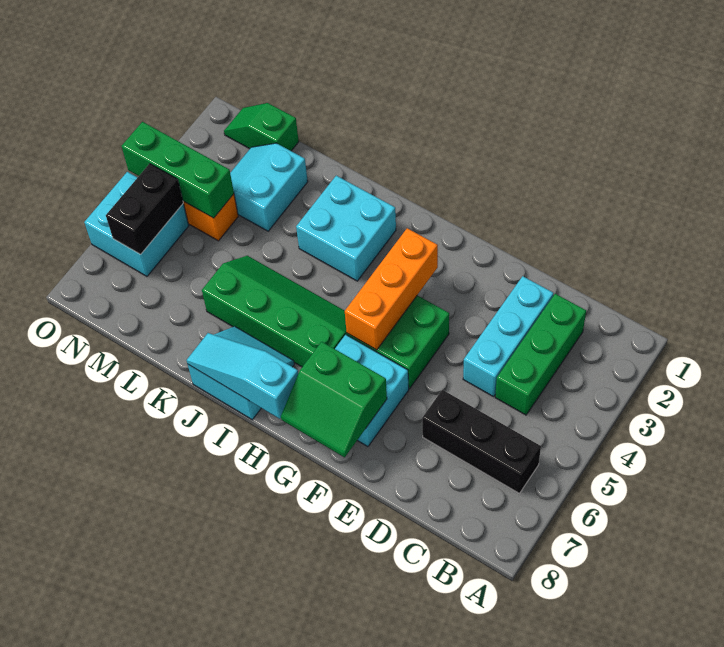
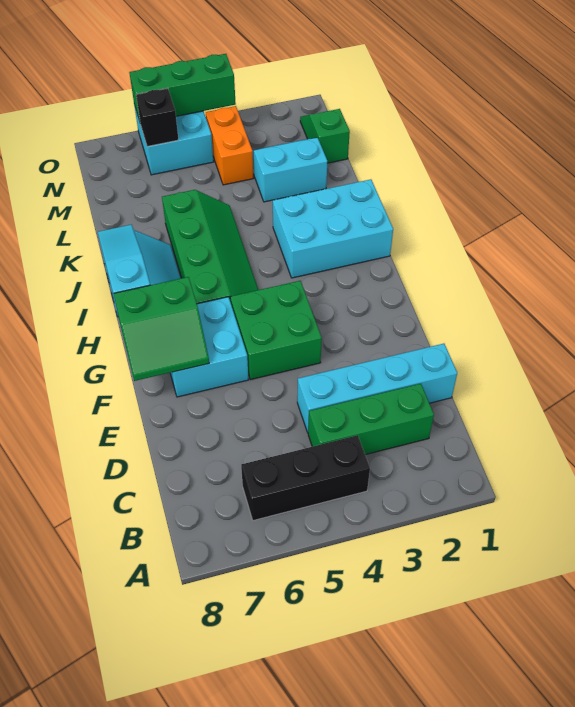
black brick B6:D6 level 1 -> black brick B4:B6 level 1
cyan brick D2:D4 level 1 -> cyan brick D1:D4 level 1
green slope F7:G8 level 2 top 7 -> green slope F7:G8 level 2 top G
orange brick G3:G5 level 2 -> none
cyan brick I2:J3 level 1 -> cyan brick I1:J3 level 1
green brick M4:O4 level 2 -> green brick O4:O6 level 2
black brick N5:N6 level 2 -> black brick N6 level 2

